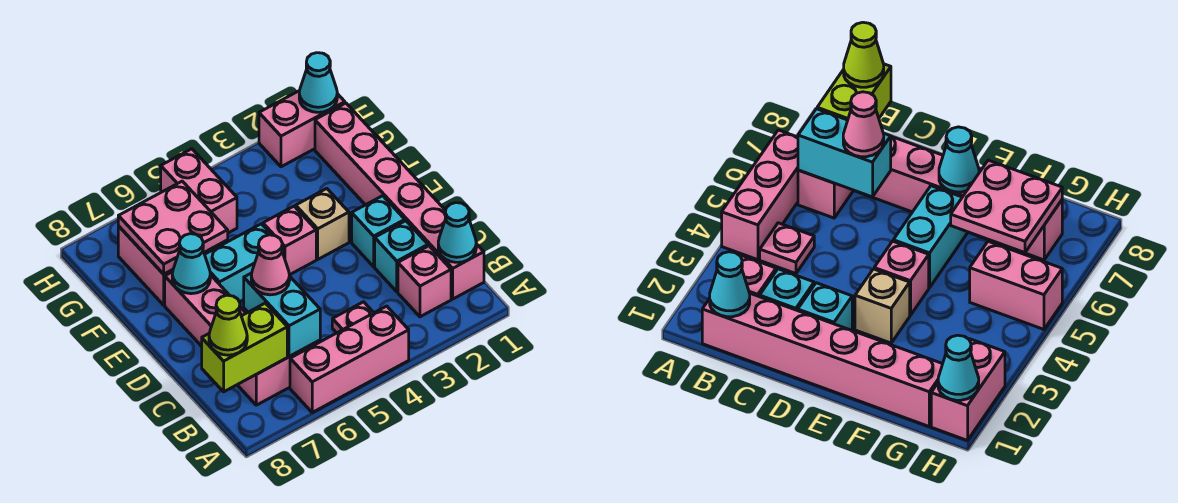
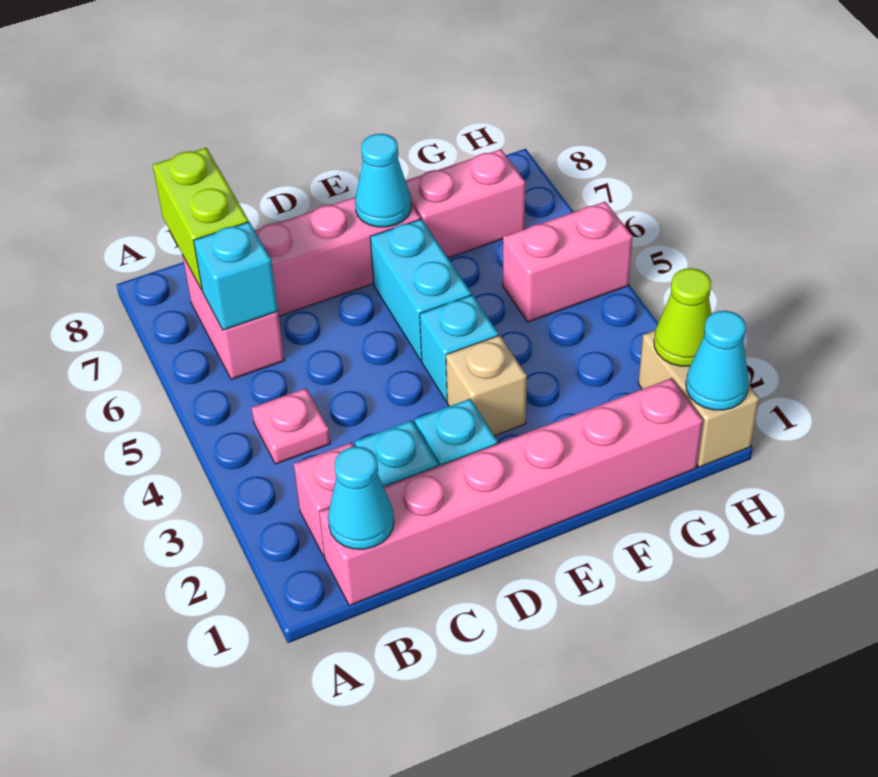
pink brick A4:A6 level 1 -> none
cyan brick B6:C6 level 2 -> cyan brick B6 level 2
lime cone B8 level 3 -> lime cone H2 level 2
pink cone C6 level 3 -> none
pink brick E4 level 1 -> cyan brick E4 level 1
pink plate F6:G7 level 2 -> none
pink brick H1:H2 level 1 -> tan brick H1:H2 level 1

